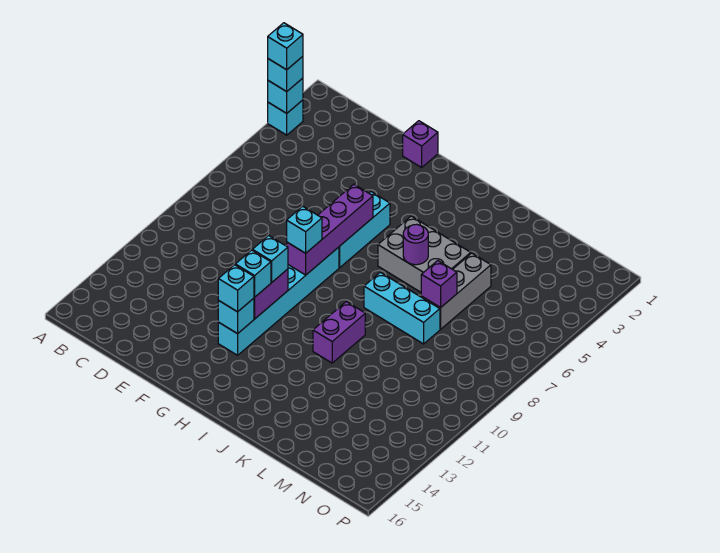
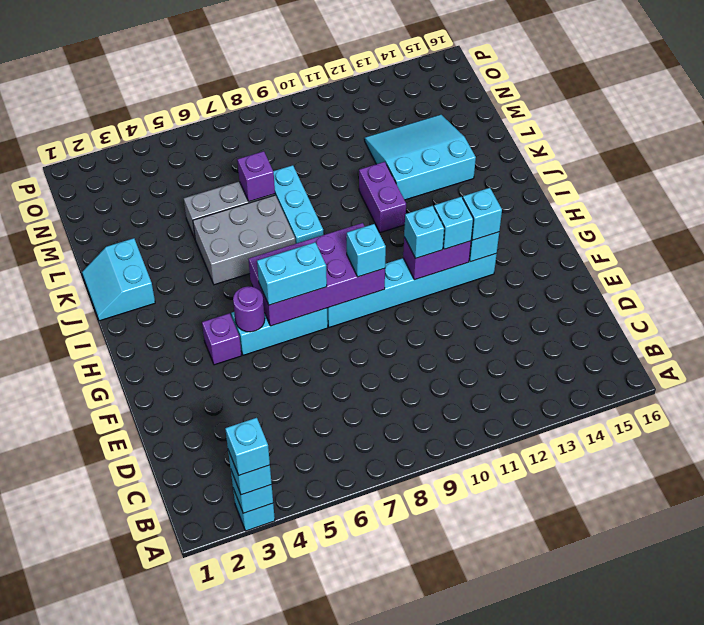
purple brick F1 level 1 -> purple brick G4 level 1
purple brick G6:G9 level 2 -> purple brick G6:H9 level 2
none -> cyan brick G6:G7 level 3
grey brick I5:K6 level 1 -> grey brick J5:K7 level 1
none -> cyan slope J1:K2 level 1 top 2
purple round brick J6 level 2 -> purple round brick G5 level 2
purple brick J10:J11 level 1 -> purple brick J11:K11 level 1
none -> cyan slope K12:M14 level 1 top K

